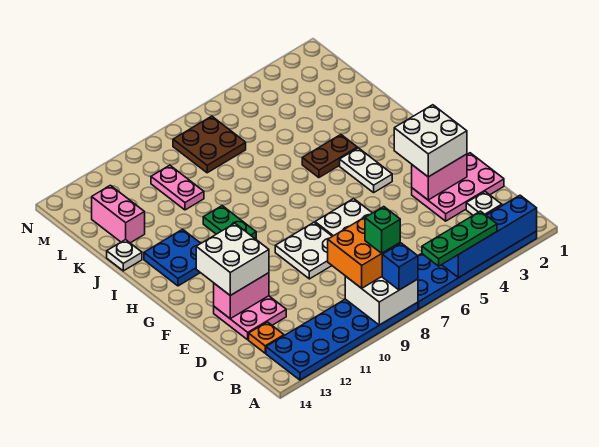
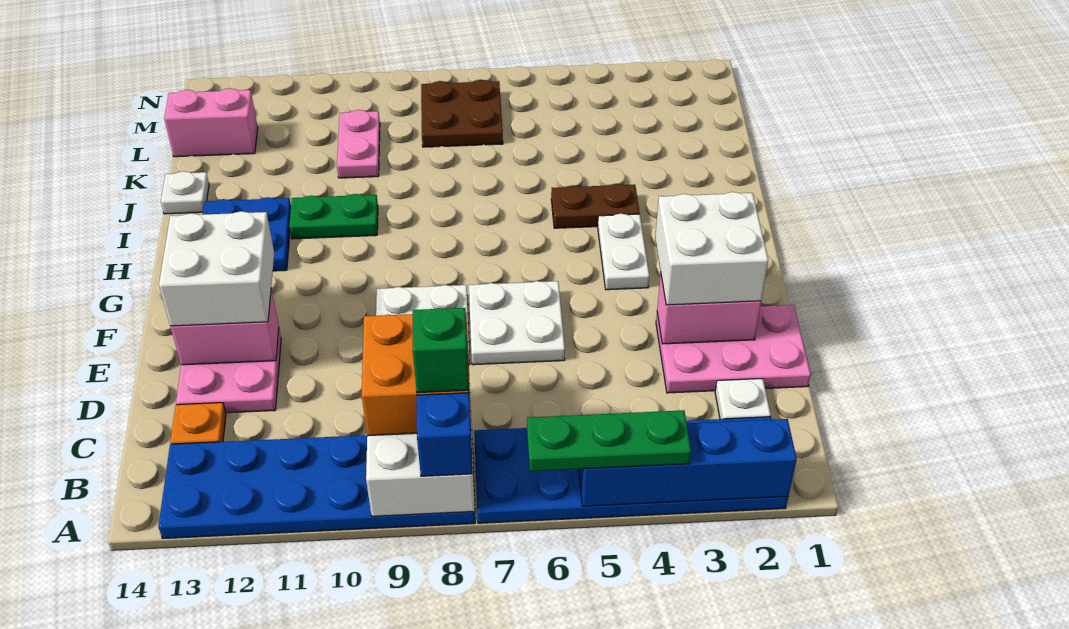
green plate H10:I10 level 1 -> green plate I10:I11 level 1
pink brick K13:L13 level 1 -> pink brick L13:L14 level 1

